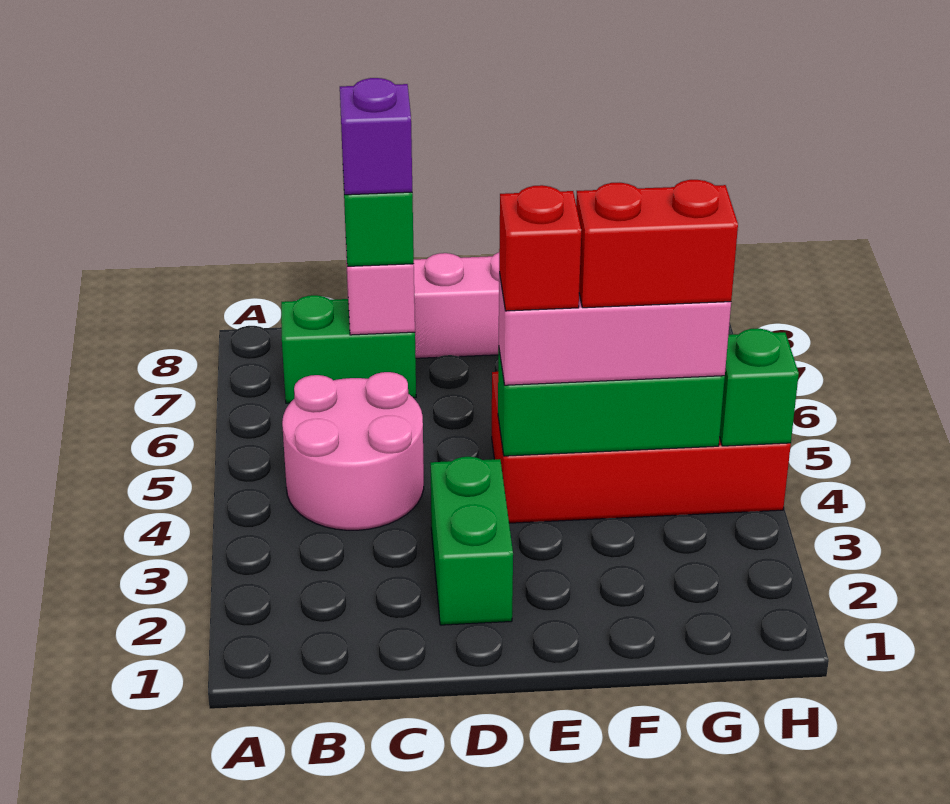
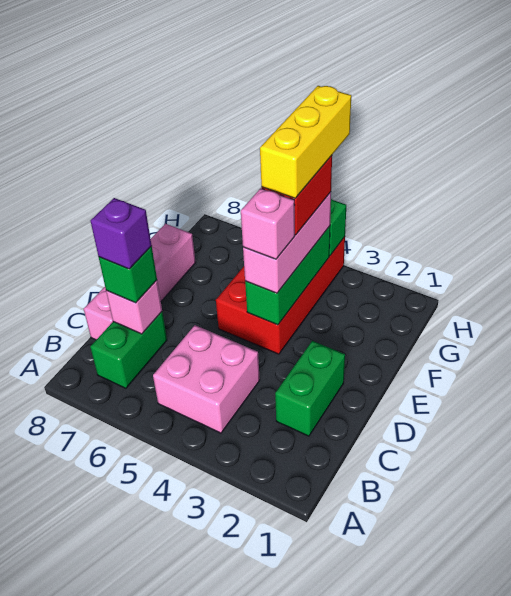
pink round brick B4:C5 level 1 -> pink brick B4:C5 level 1
green brick D2:D3 level 1 -> green brick C2:D2 level 1
red brick E4 level 4 -> pink brick E4 level 4
none -> yellow brick F4:H4 level 5

